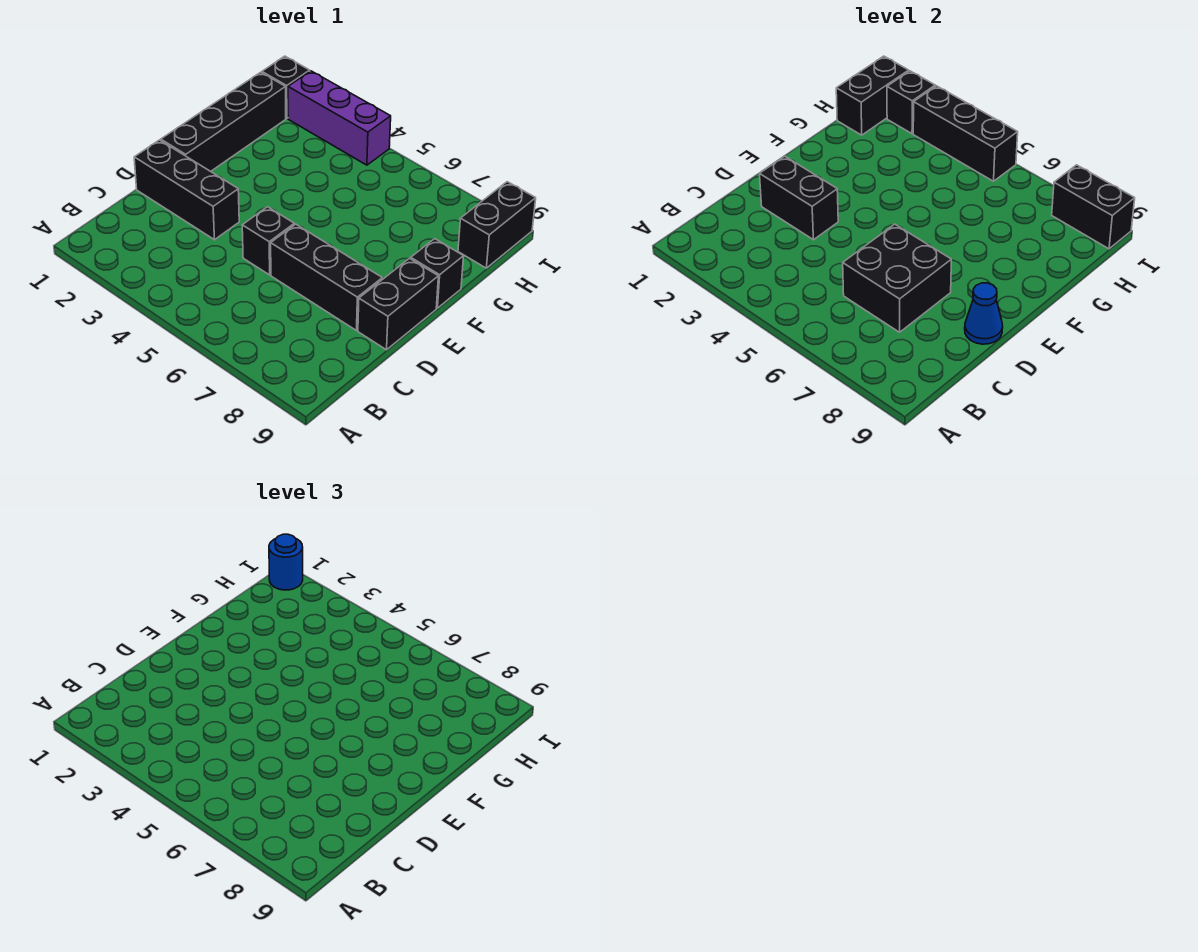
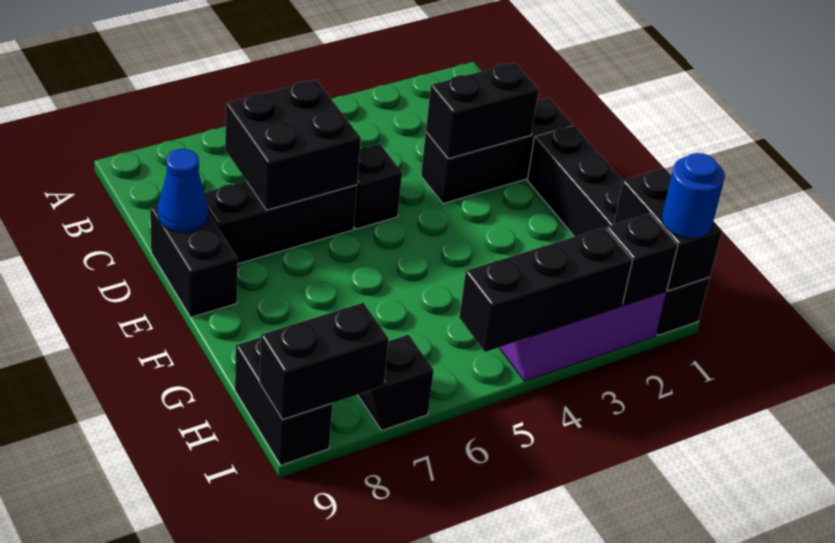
black brick F9 level 1 -> black brick I7 level 1

